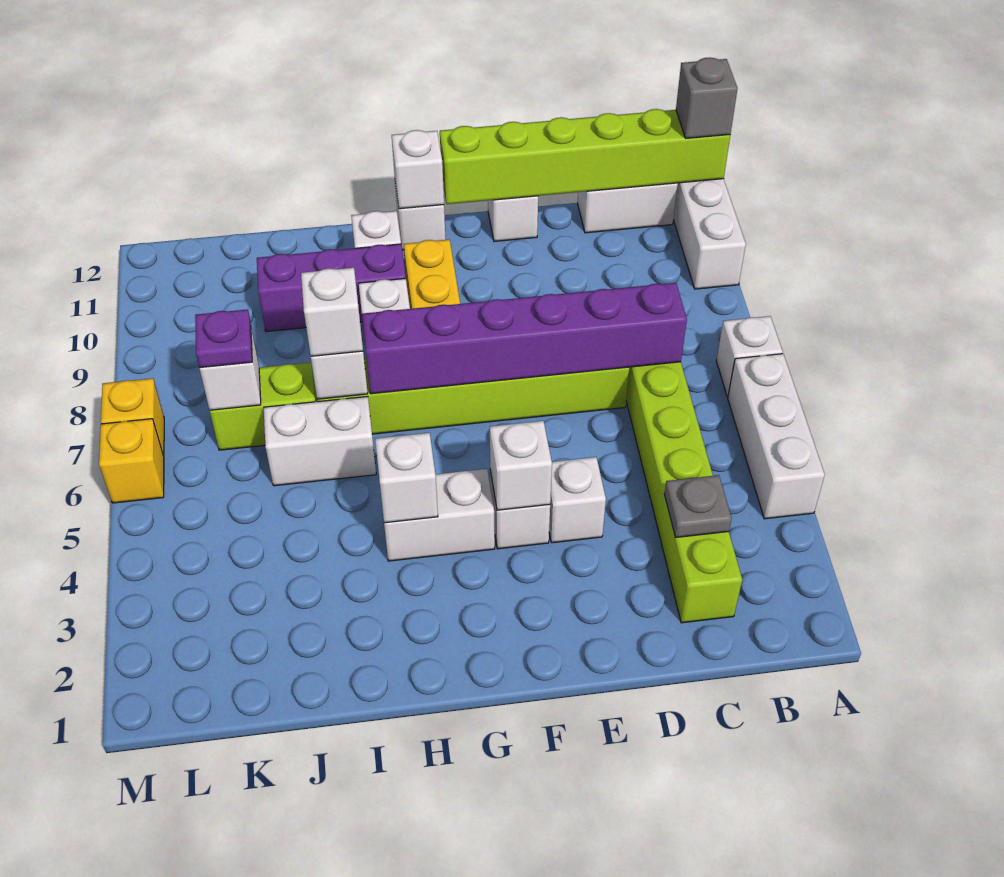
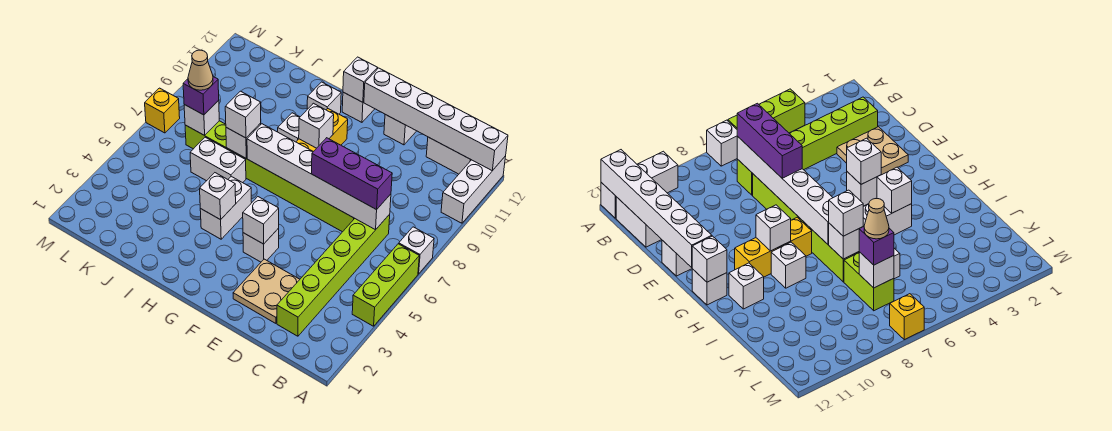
white brick A4:A6 level 1 -> lime brick A4:A6 level 1
lime brick A12:F12 level 2 -> white brick A12:F12 level 2
grey brick A12 level 3 -> none
grey plate C3 level 2 -> none
purple brick C7:H7 level 2 -> white brick C7:H7 level 2
none -> tan plate D2:E3 level 1
white brick E4 level 1 -> white brick G9 level 2
white brick G4:H4 level 1 -> white brick H4:H5 level 1
purple brick H10:J10 level 1 -> purple brick C7:E7 level 3
purple plate K7 level 3 -> purple brick K7 level 3
none -> tan cone K7 level 4
yellow brick M6 level 1 -> none

